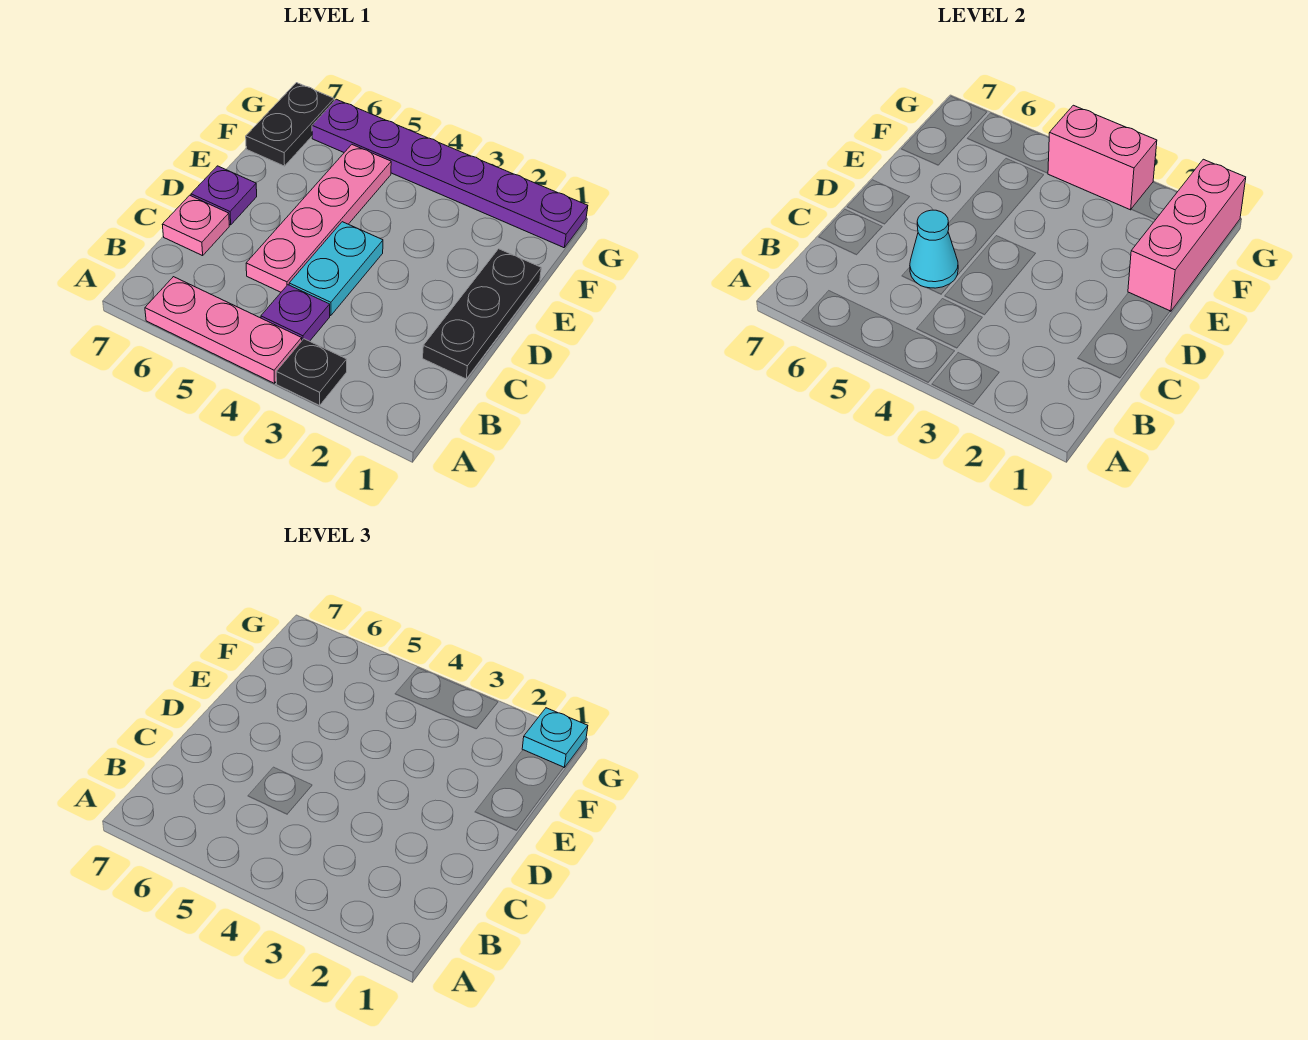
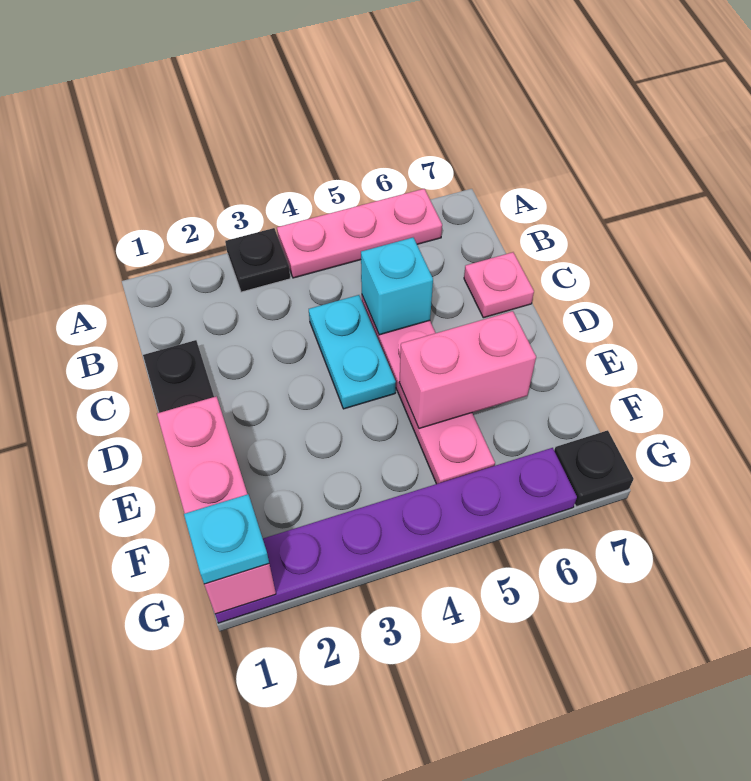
purple plate B4 level 1 -> none
cyan cone C5 level 2 -> cyan brick C5 level 2
purple plate D7 level 1 -> none
black plate F7:G7 level 1 -> black plate G7 level 1
pink brick G3:G4 level 2 -> pink brick E5:E6 level 2

